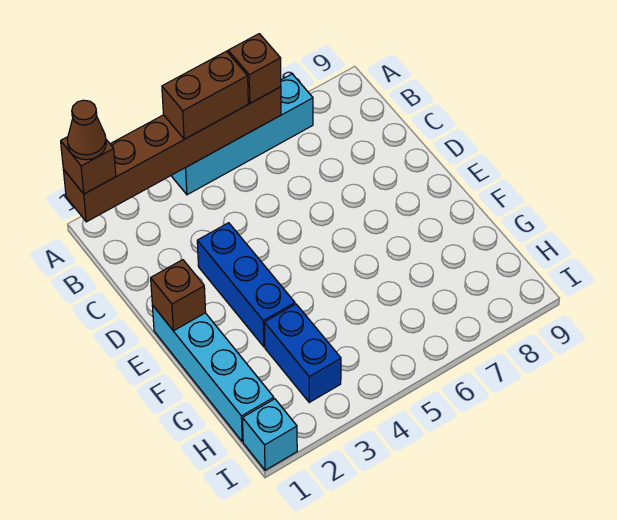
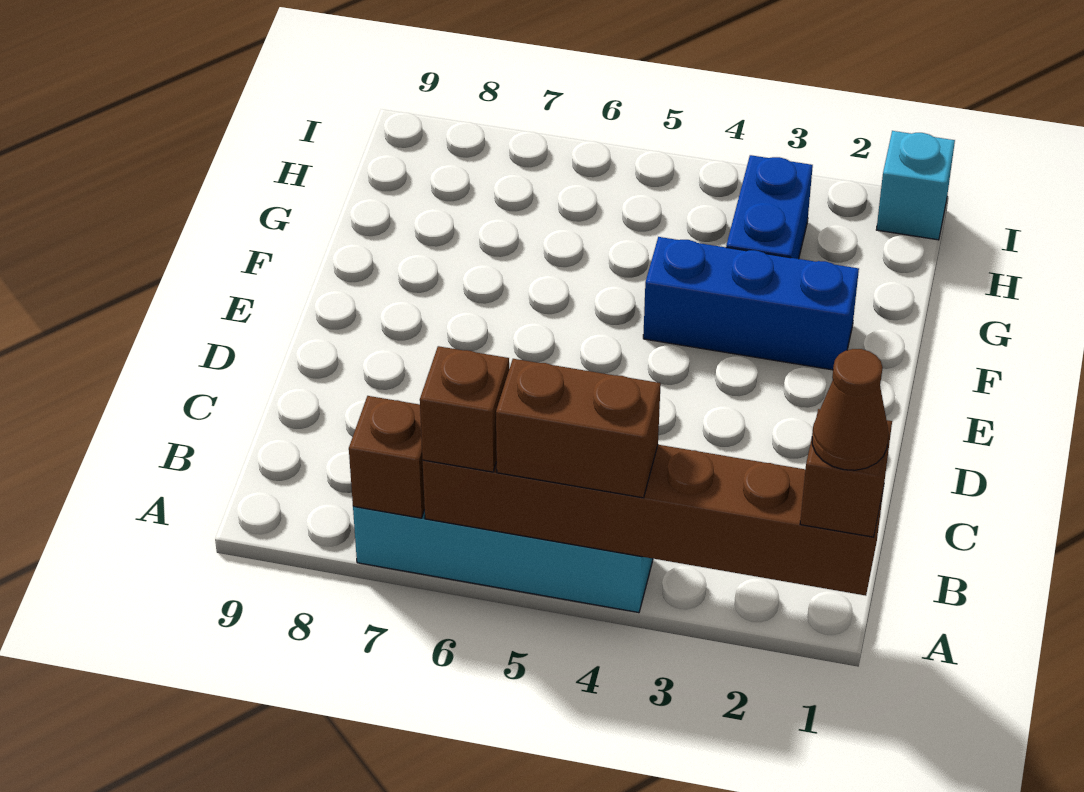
blue brick D3:F3 level 1 -> blue brick F2:F4 level 1
cyan brick E1:H1 level 1 -> none
brown brick E1 level 2 -> brown brick A7 level 2

